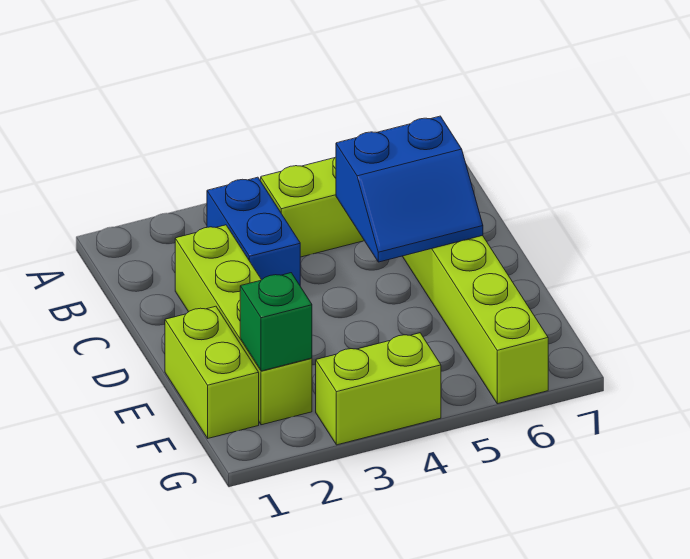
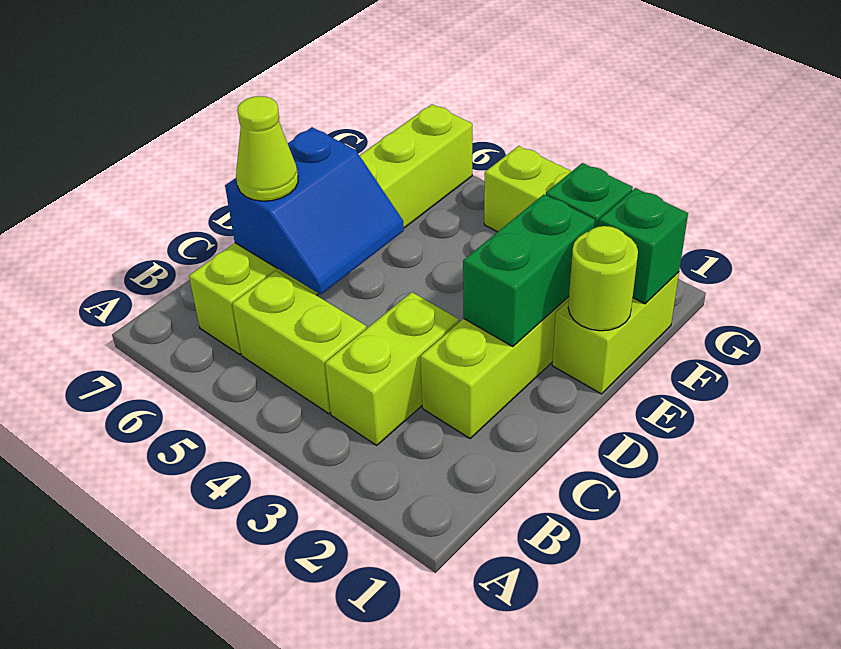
blue brick B3:C3 level 1 -> lime brick B3:C3 level 1
blue slope C5:D6 level 2 top C -> blue slope C5:D6 level 2 top 6
none -> lime cone C6 level 3
none -> green brick D2:E2 level 2
none -> lime round brick E1 level 2
none -> green brick F1 level 2

